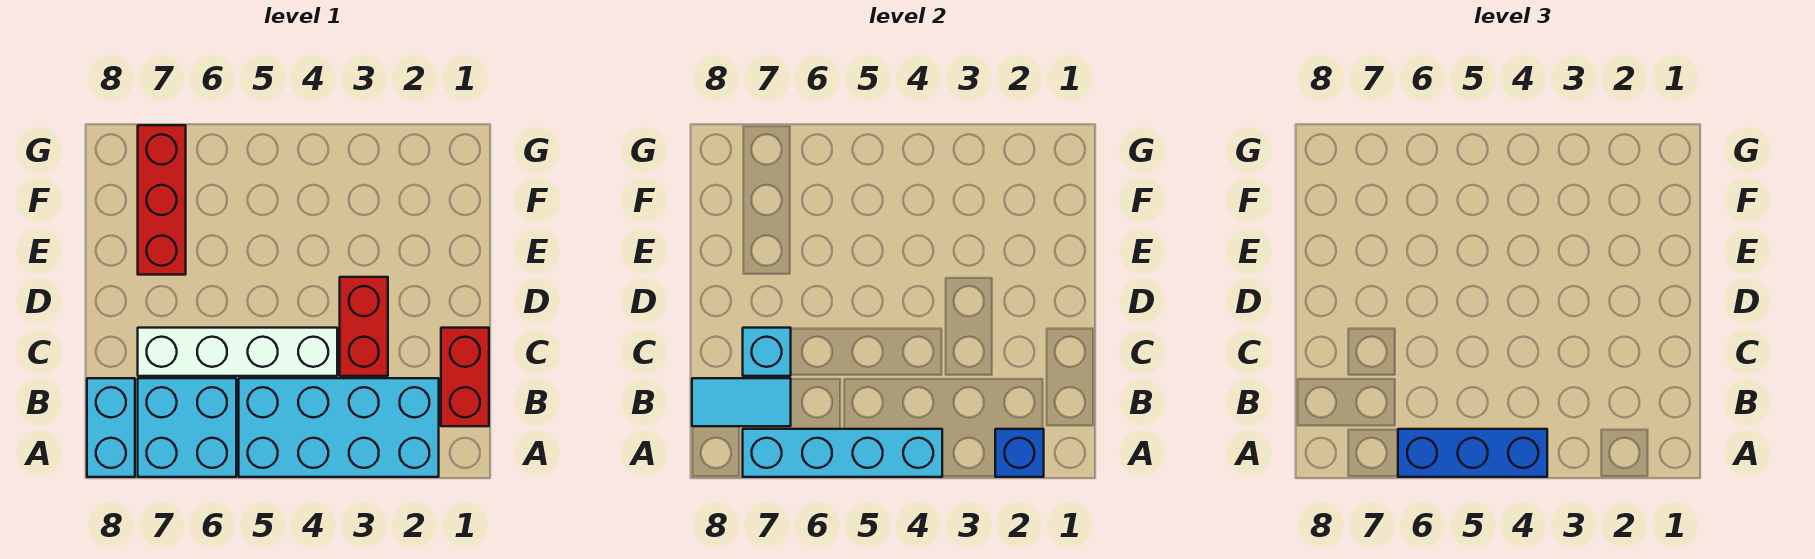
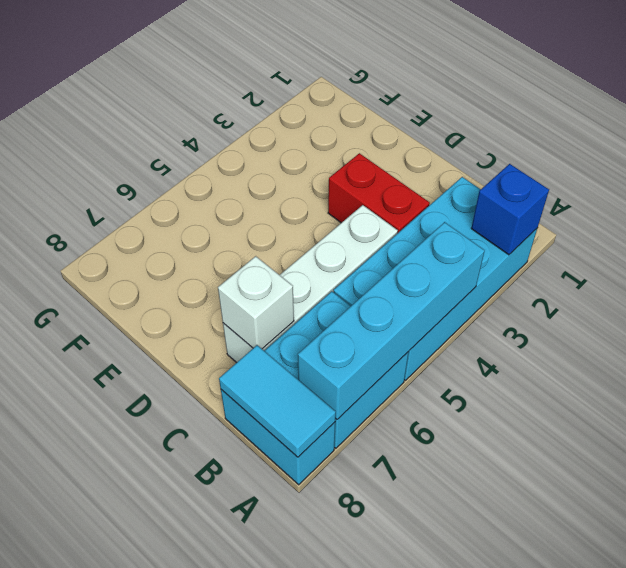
blue brick A4:A6 level 3 -> none
red brick B1:C1 level 1 -> none
cyan tile B7:B8 level 2 -> cyan tile A8:B8 level 2
cyan brick C7 level 2 -> white brick C7 level 2
red brick E7:G7 level 1 -> none

